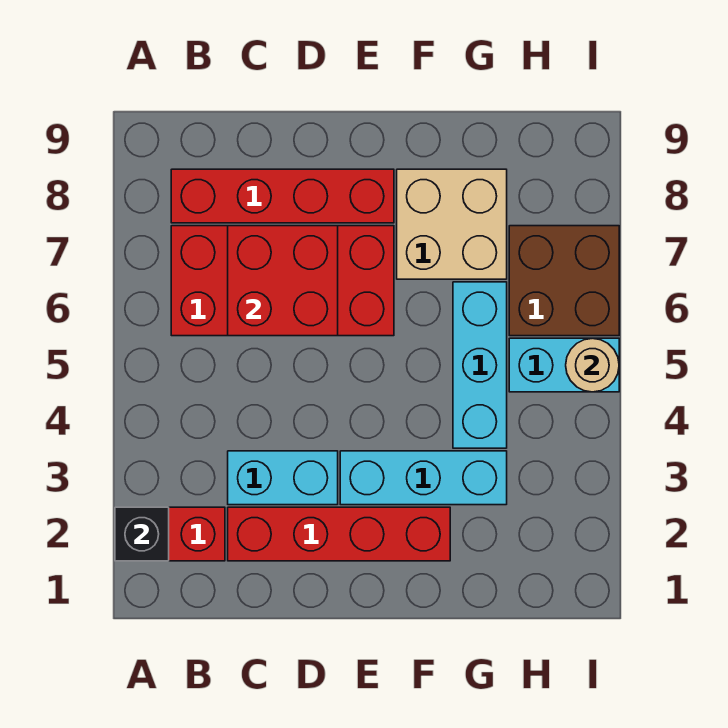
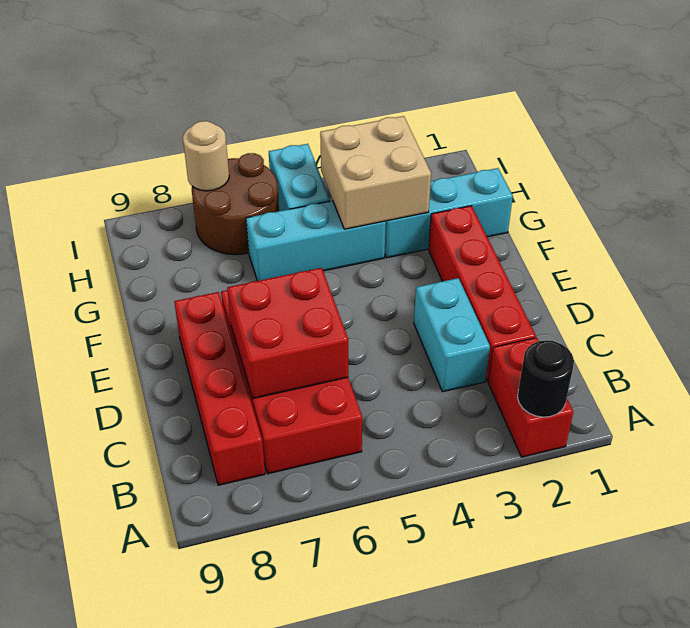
black brick A2 level 2 -> black round brick A2 level 2
cyan brick E3:G3 level 1 -> cyan brick G1:G3 level 1
tan brick F7:G8 level 1 -> tan brick G3:H4 level 2
brown brick H6:I7 level 1 -> brown round brick H6:I7 level 1
tan round brick I5 level 2 -> tan round brick I7 level 2

